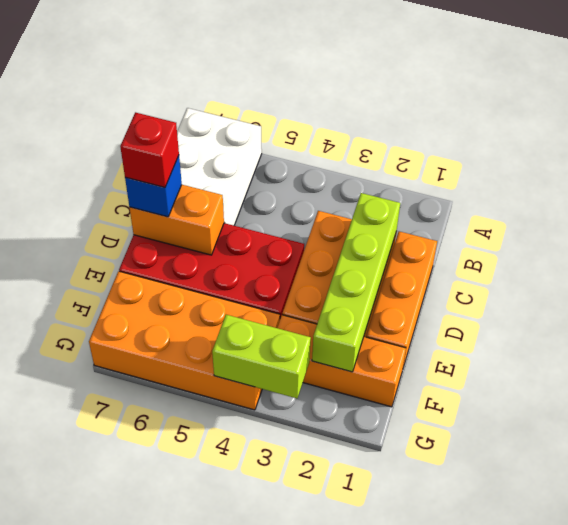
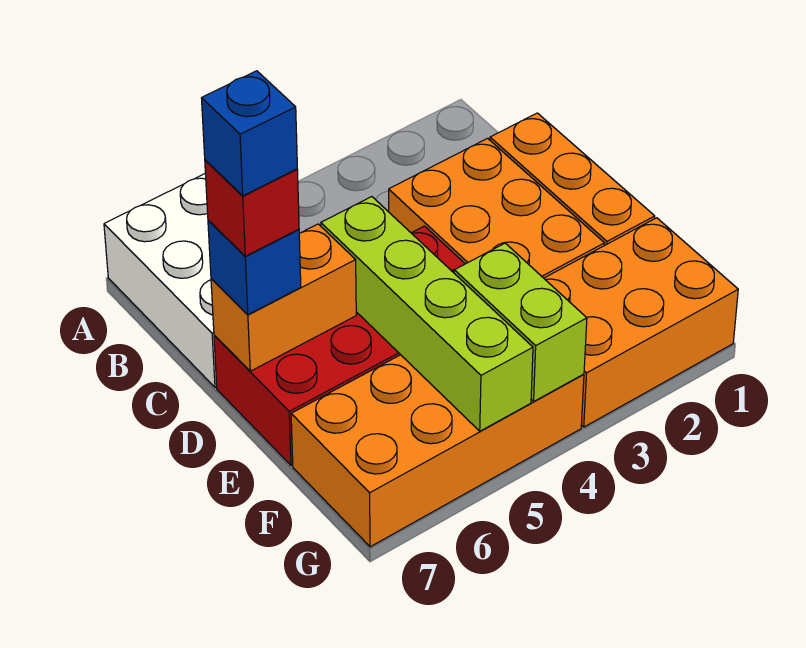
lime brick C2:F2 level 2 -> lime brick D5:G5 level 2
none -> blue brick D7 level 5
orange brick F1:F3 level 1 -> orange brick F1:G3 level 1
lime brick G3:G4 level 2 -> lime brick F4:G4 level 2

